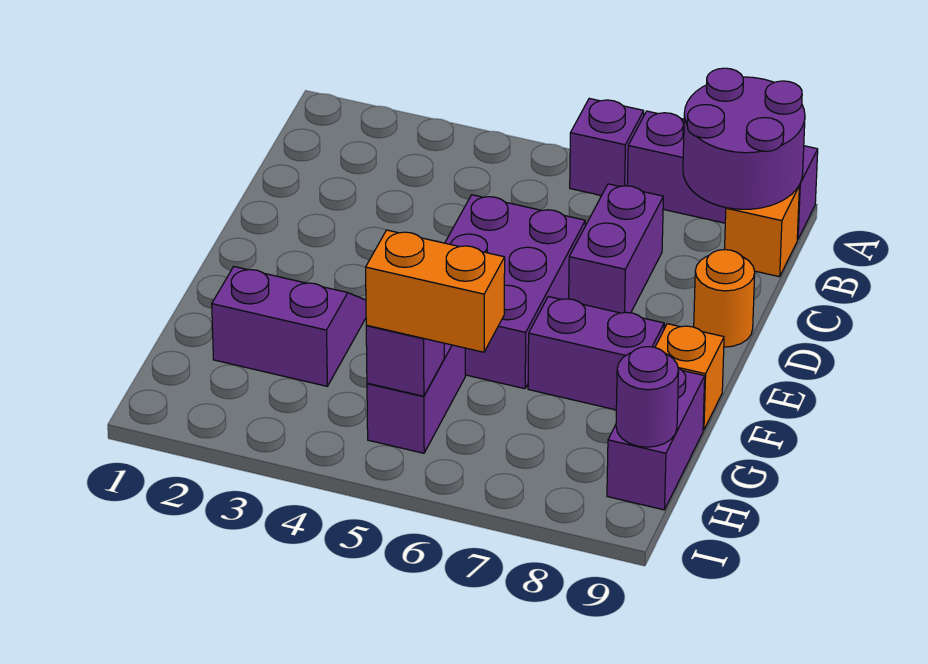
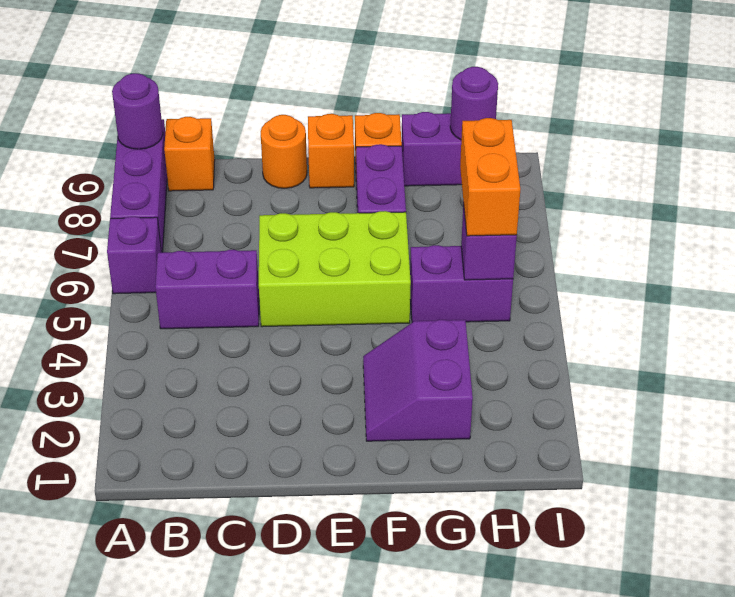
purple round brick A8:B9 level 2 -> purple round brick A9 level 2
purple brick C7:D7 level 1 -> purple brick B5:C5 level 1
purple brick D5:F6 level 1 -> lime brick D5:F6 level 1
none -> orange brick E9 level 1

